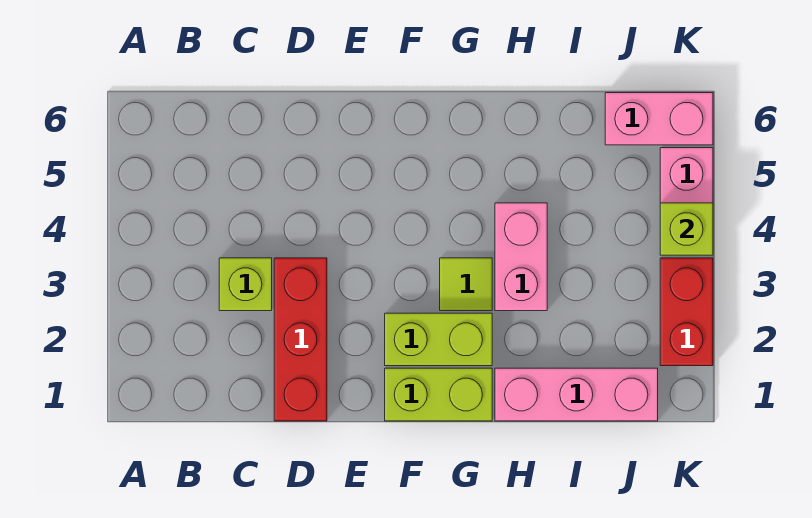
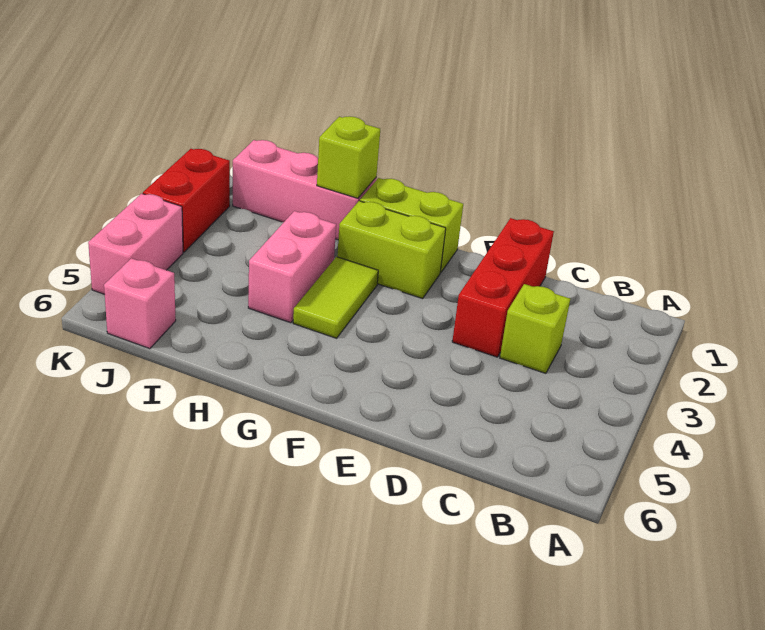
lime tile G3 level 1 -> lime tile G3:G4 level 1
pink brick J6:K6 level 1 -> pink brick J6 level 1
lime brick K4 level 2 -> lime brick H1 level 2

